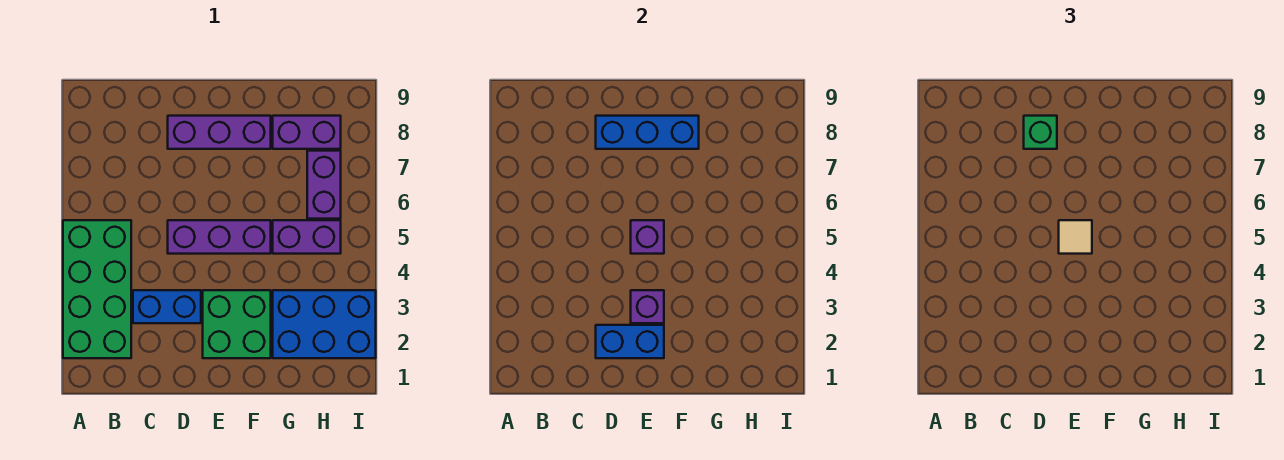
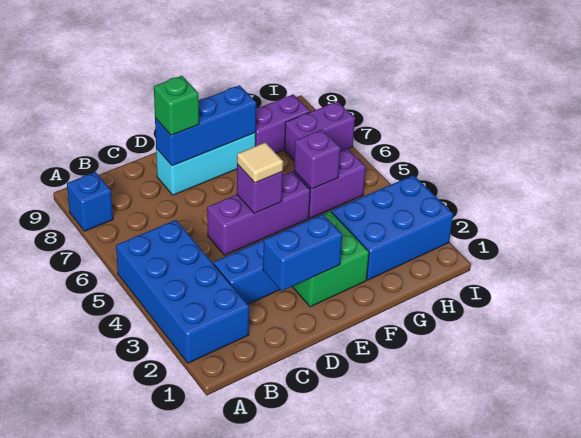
green brick A2:B5 level 1 -> blue brick A2:B5 level 1
none -> blue brick A8 level 1
purple brick D8:F8 level 1 -> cyan brick D8:F8 level 1
purple brick E3 level 2 -> purple brick G5 level 2
purple brick H6:H7 level 1 -> purple brick H7:I7 level 1

